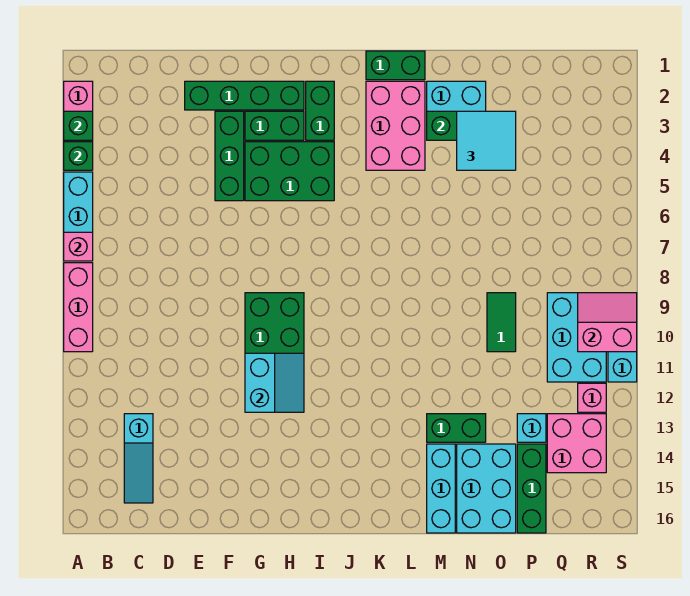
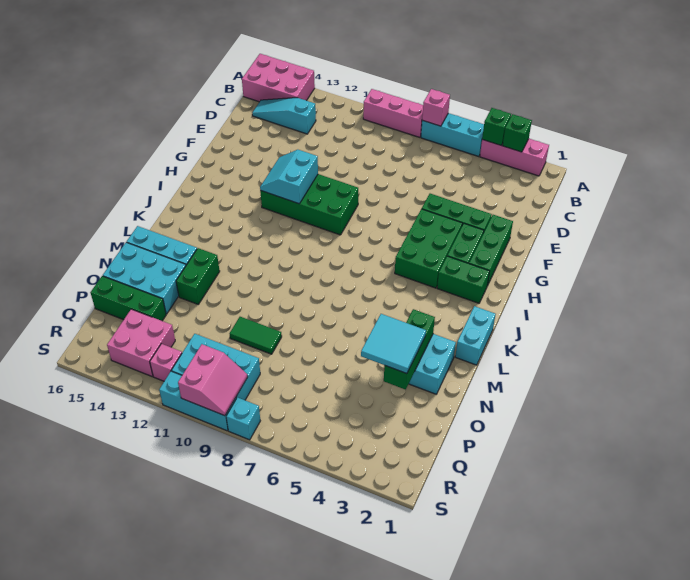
green brick E2:H2 level 1 -> green brick F2:H2 level 1
cyan slope G11:H12 level 2 top G -> cyan slope G11:H12 level 2 top 11
green brick K1:L1 level 1 -> cyan brick K1:L1 level 1
pink brick K2:L4 level 1 -> pink brick A14:B16 level 1
cyan brick P13 level 1 -> cyan brick S8 level 1

